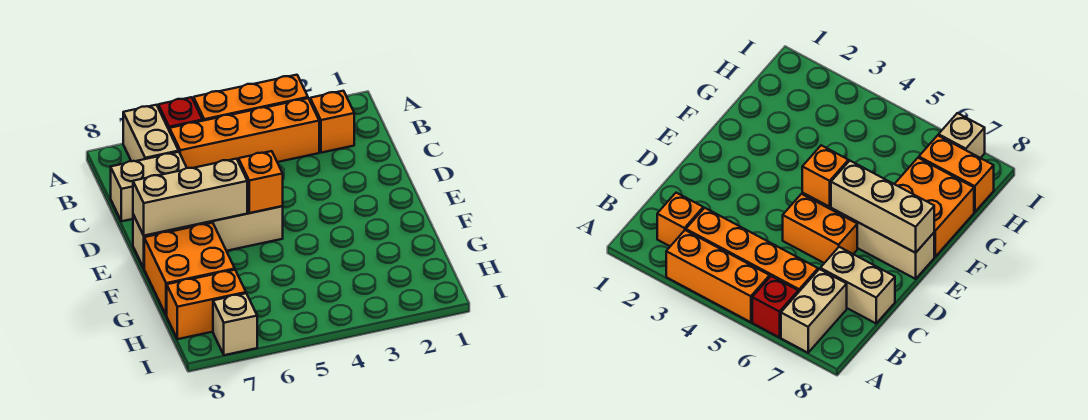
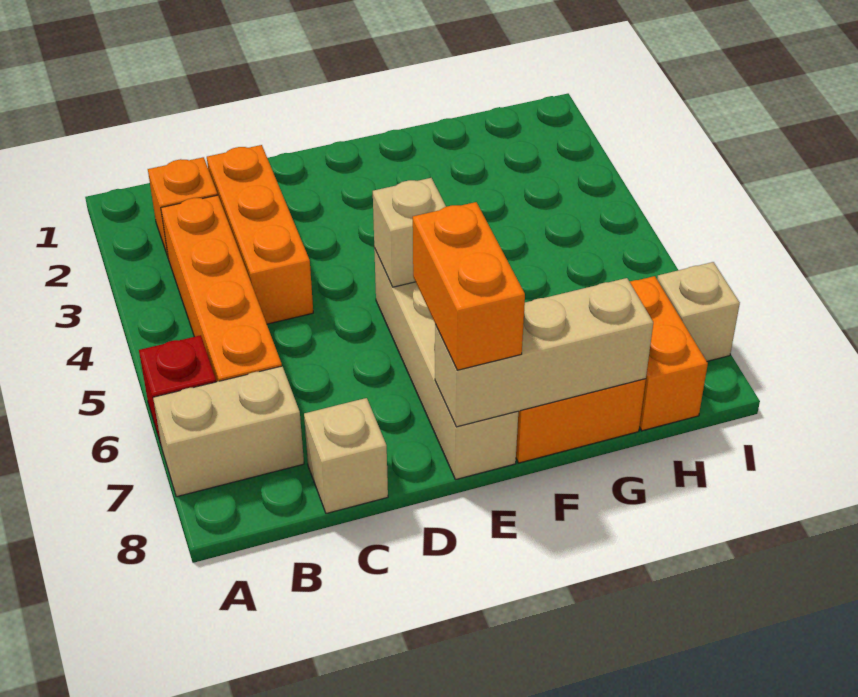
orange brick A3:A5 level 1 -> orange brick C2:C4 level 1
tan brick C7:C8 level 1 -> tan brick C8 level 1
orange brick D5:D6 level 1 -> orange brick E7:E8 level 3
orange brick E5 level 2 -> tan brick E5 level 2
tan brick E6:E8 level 2 -> tan brick E8:G8 level 2

